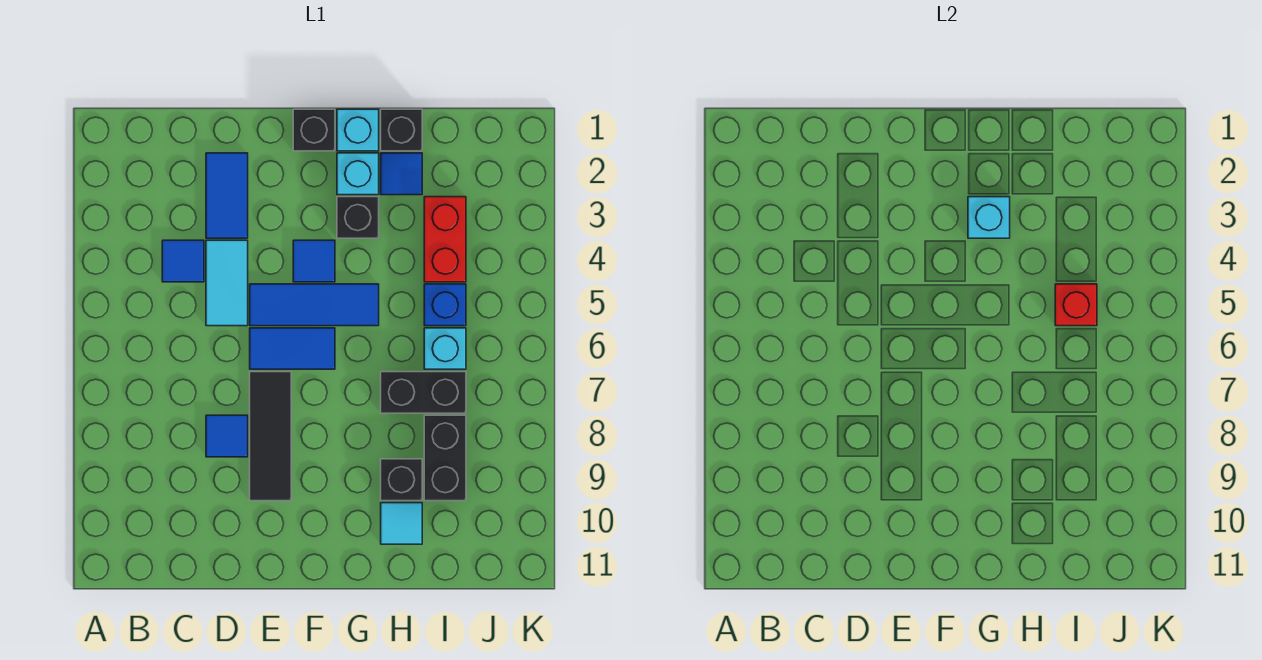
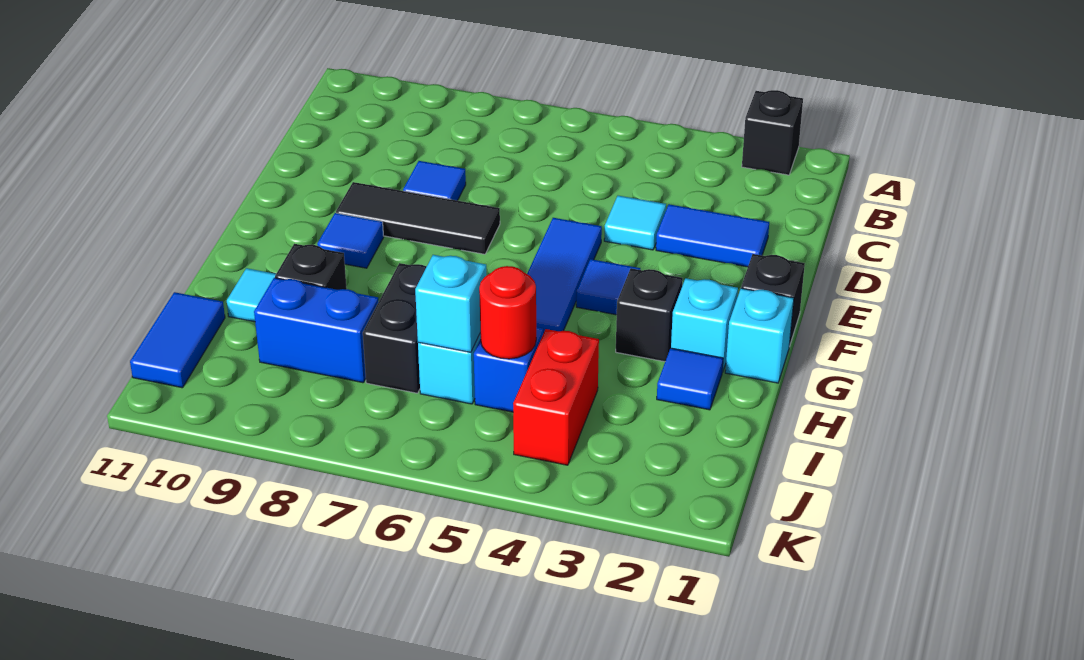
blue tile C4 level 1 -> blue tile F9 level 1
cyan tile D4:D5 level 1 -> cyan tile D4 level 1
blue tile E6:F6 level 1 -> blue tile I11:J11 level 1
cyan brick G3 level 2 -> cyan brick I6 level 2
black brick H1 level 1 -> black brick A2 level 1
red brick I3:I4 level 1 -> red brick I4:J4 level 1
red brick I5 level 2 -> red round brick I5 level 2
black brick I8:I9 level 1 -> blue brick I8:I9 level 1

